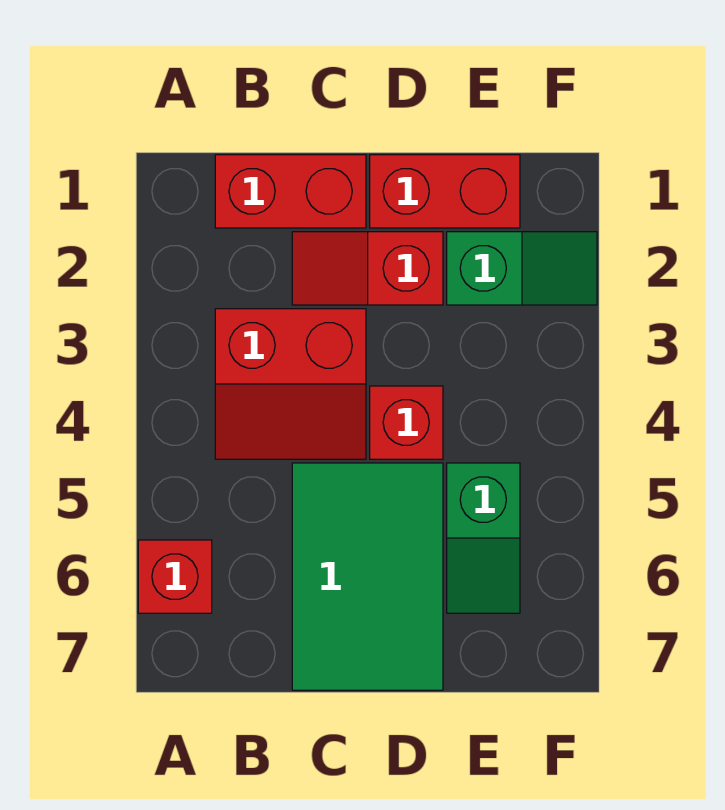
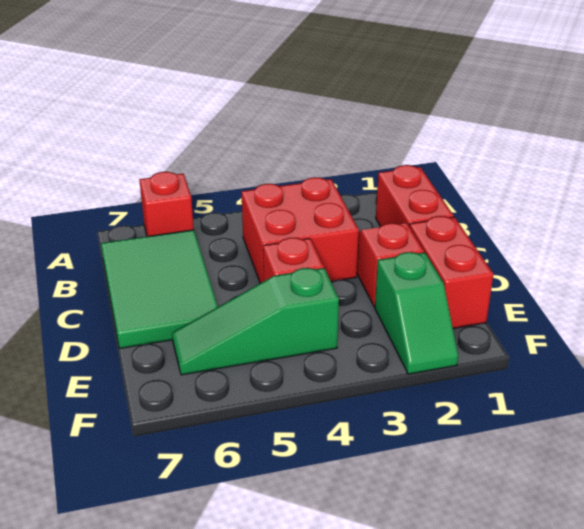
red slope B3:C4 level 1 top 3 -> red brick B3:C4 level 1
green tile C5:D7 level 1 -> green tile B6:D7 level 1
green slope E5:E6 level 1 top 5 -> green slope E4:E6 level 1 top 4

